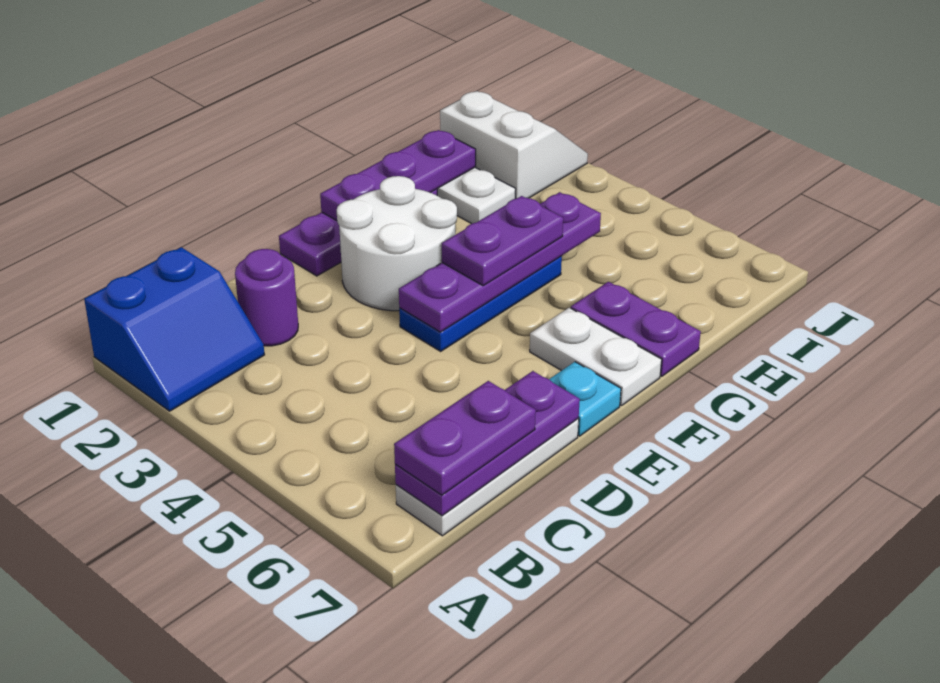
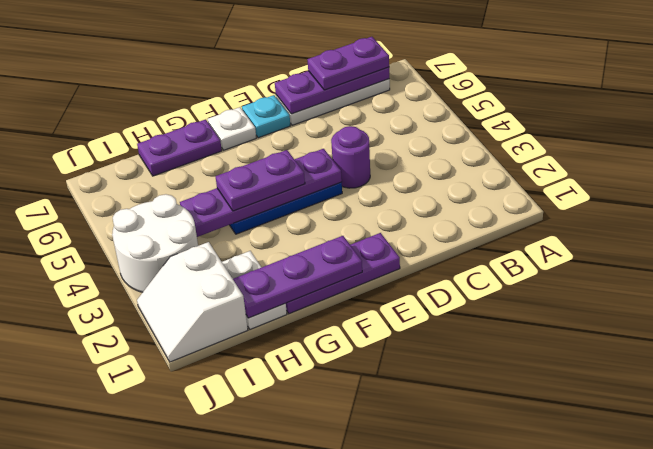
blue slope A1:B2 level 1 top 1 -> none
purple round brick C2 level 1 -> purple round brick D4 level 1
white round brick E2:F3 level 1 -> white round brick I3:J4 level 1
white plate F6:F7 level 1 -> white plate F7 level 1
purple plate G6:G7 level 1 -> purple plate G7:H7 level 1

